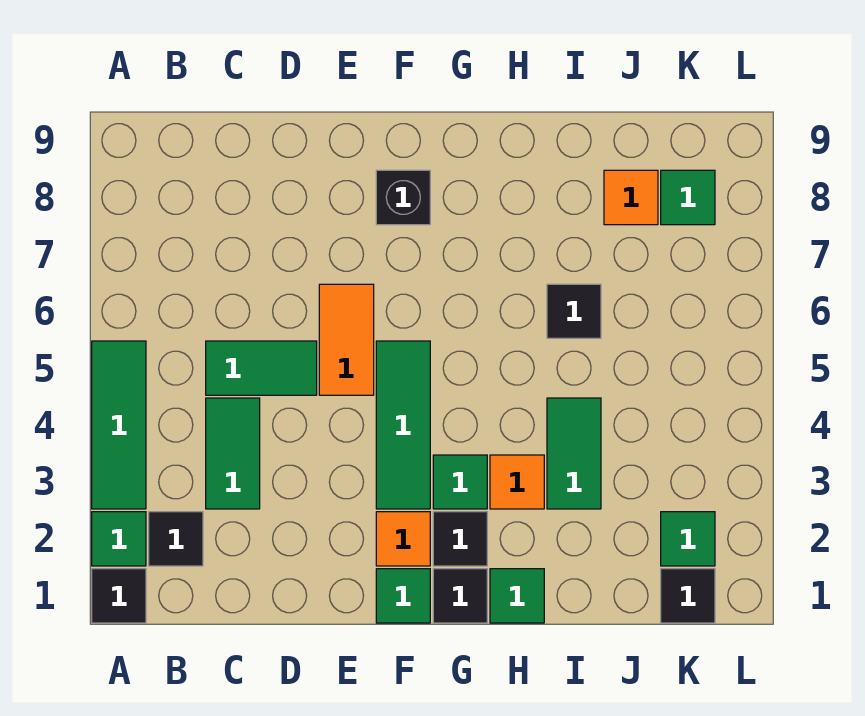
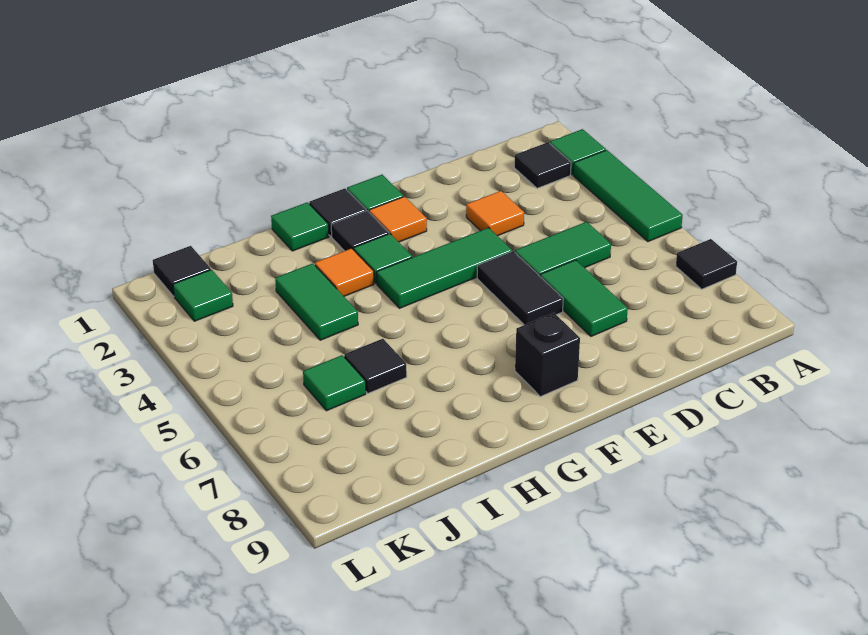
black tile A1 level 1 -> black tile A7 level 1
green tile C3:C4 level 1 -> green tile D6:D7 level 1
orange tile E5:E6 level 1 -> black tile E5:E6 level 1
green tile F3:F5 level 1 -> green tile E4:G4 level 1
orange tile J8 level 1 -> orange tile D3 level 1
green tile K8 level 1 -> green tile J6 level 1

